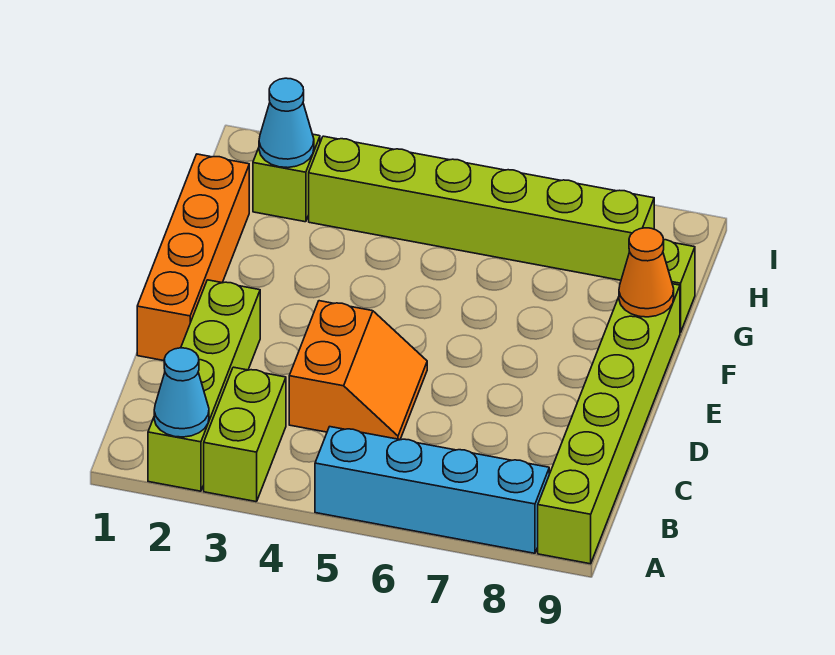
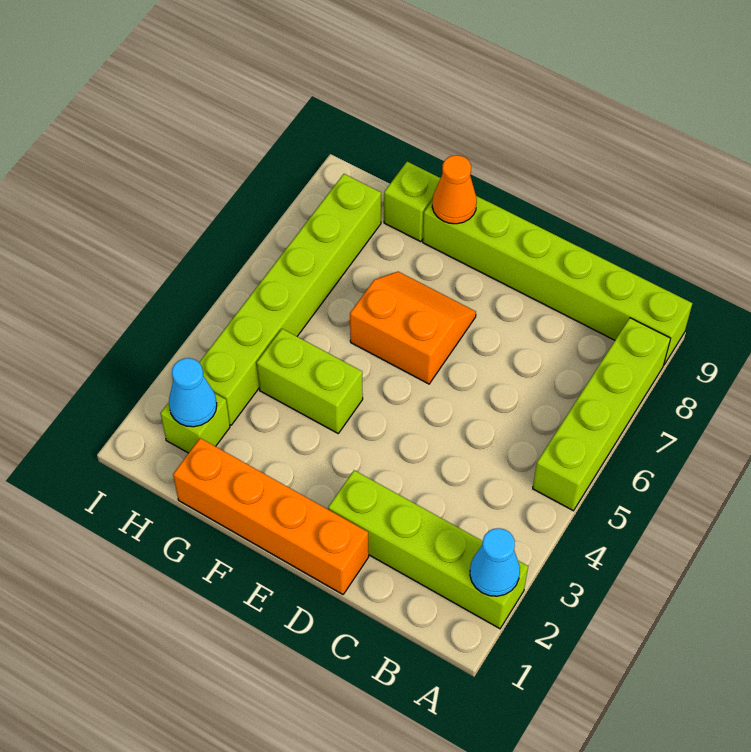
lime brick A3:B3 level 1 -> lime brick F4:G4 level 1
cyan brick A5:A8 level 1 -> lime brick A5:A8 level 1
orange slope C4:D5 level 1 top 4 -> orange slope E6:F7 level 1 top 6

